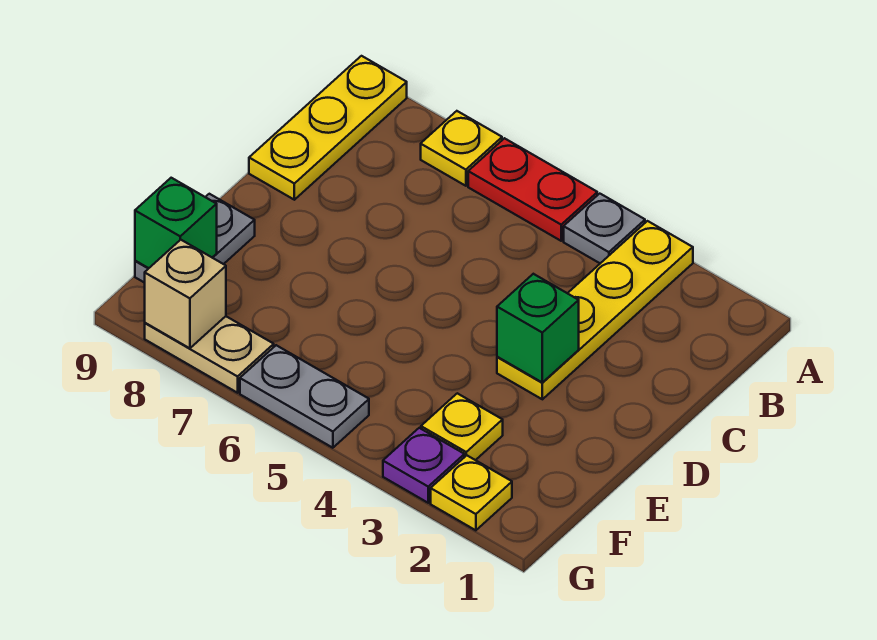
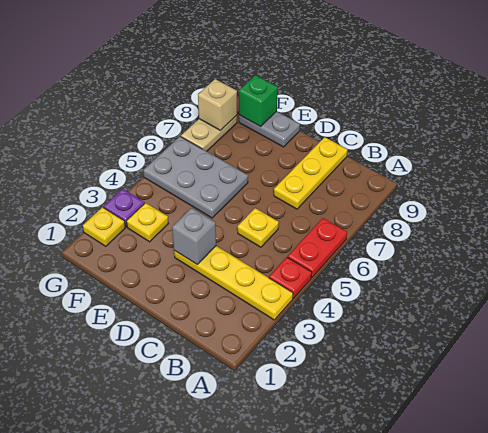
grey plate A4 level 1 -> red plate A4 level 1
yellow plate A7 level 1 -> yellow plate C5 level 1
yellow plate A9:C9 level 1 -> yellow plate C7:C9 level 1
green brick D3 level 2 -> grey brick D3 level 2
grey plate G5:G6 level 1 -> grey plate E5:G6 level 1

